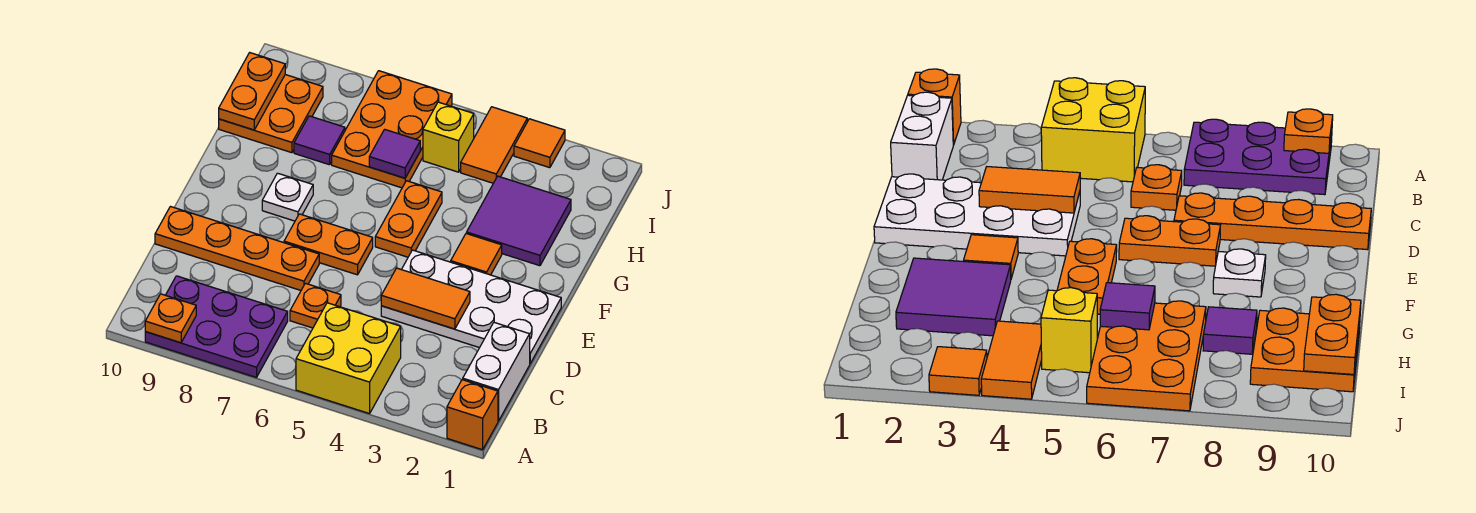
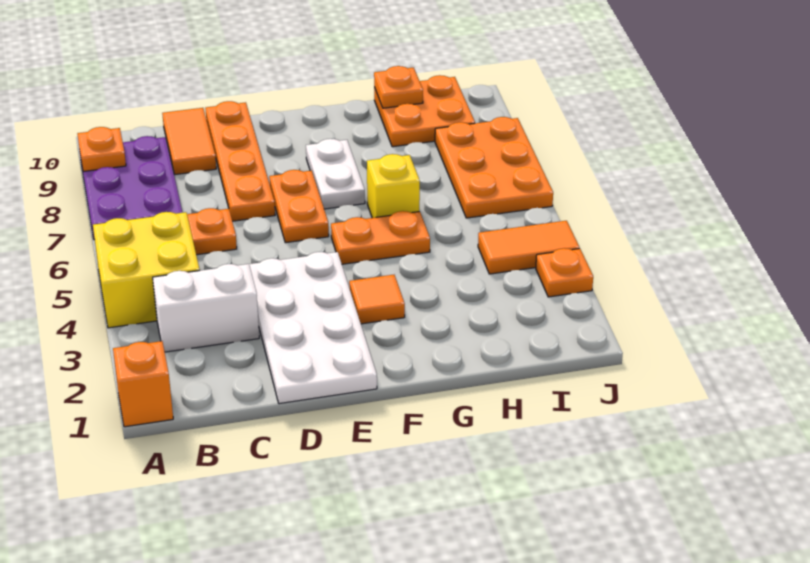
white brick B1:C1 level 1 -> white brick B3:C3 level 1
orange tile D3:D4 level 2 -> orange tile C9:C10 level 1
white plate F8 level 1 -> white plate F7:F8 level 1
purple tile G2:H3 level 1 -> none
orange plate H6:J7 level 1 -> orange plate I6:J8 level 1
purple tile H6 level 2 -> none
purple tile H8 level 1 -> none
orange plate H10:I10 level 2 -> orange plate H10 level 2
yellow brick I5 level 1 -> yellow brick G6 level 1
orange tile J3 level 1 -> orange plate J3 level 1

